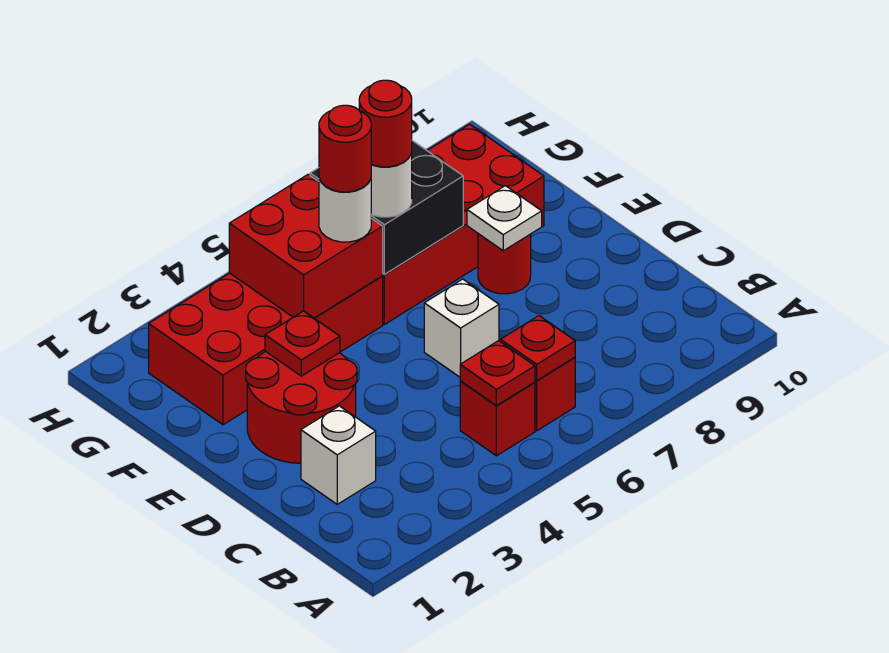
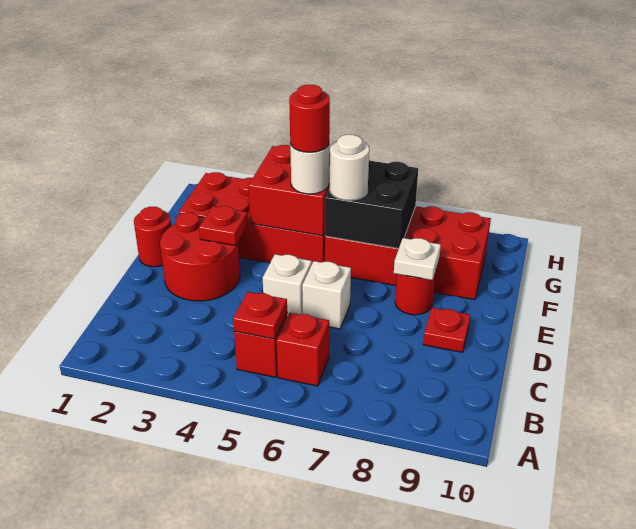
red plate B6 level 2 -> red plate D9 level 1
white brick C2 level 1 -> white brick D5 level 1
red round brick F6 level 4 -> red round brick E1 level 1

